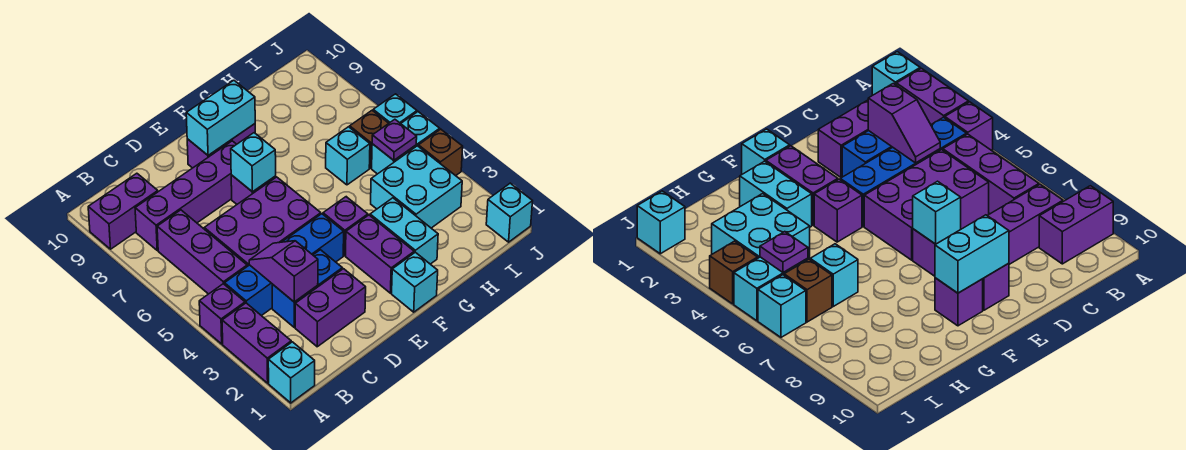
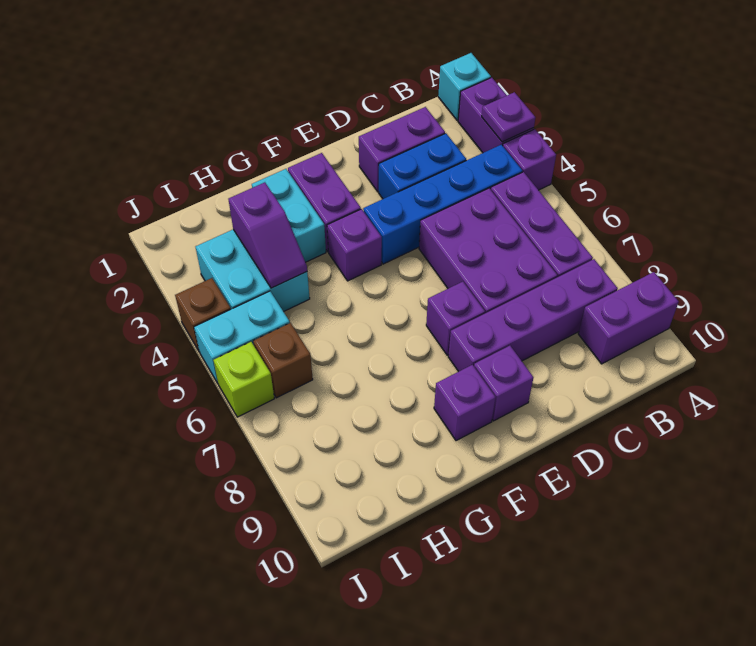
purple slope C3:C4 level 2 top 3 -> purple slope H3:H4 level 2 top 3
purple brick C5:E6 level 1 -> purple brick C5:D7 level 1
cyan brick E7 level 2 -> none
cyan brick E9:F9 level 2 -> none
cyan brick F1 level 1 -> none
cyan brick H6 level 1 -> none
purple plate I5 level 2 -> purple plate A3 level 2
cyan brick J1 level 1 -> none
cyan brick J6 level 1 -> lime brick J6 level 1

